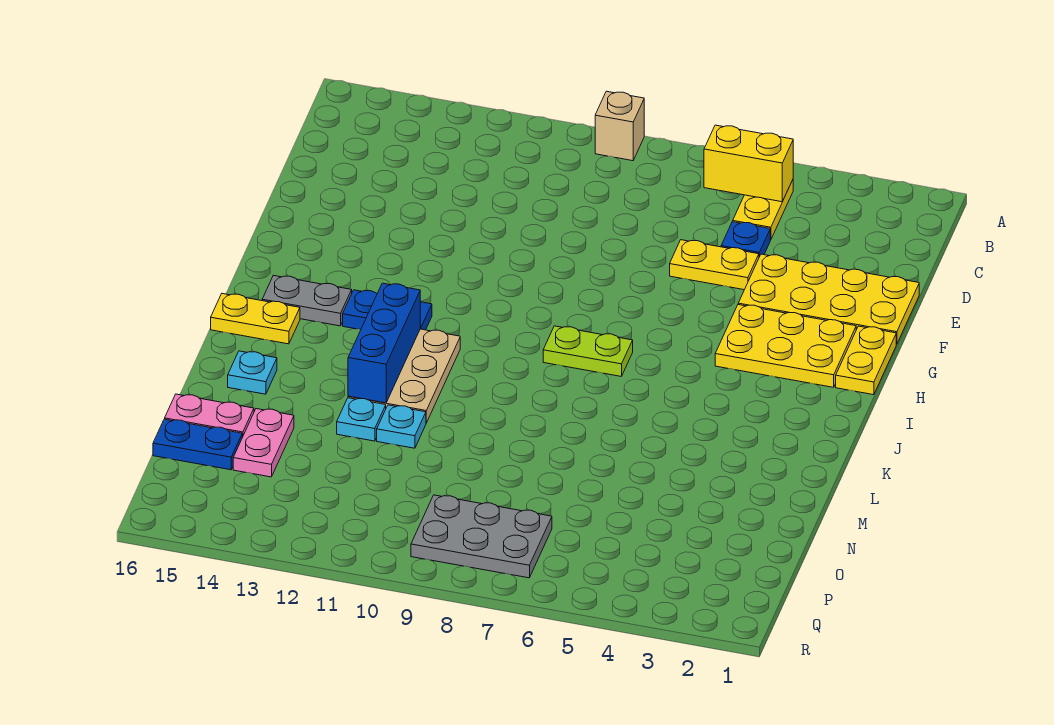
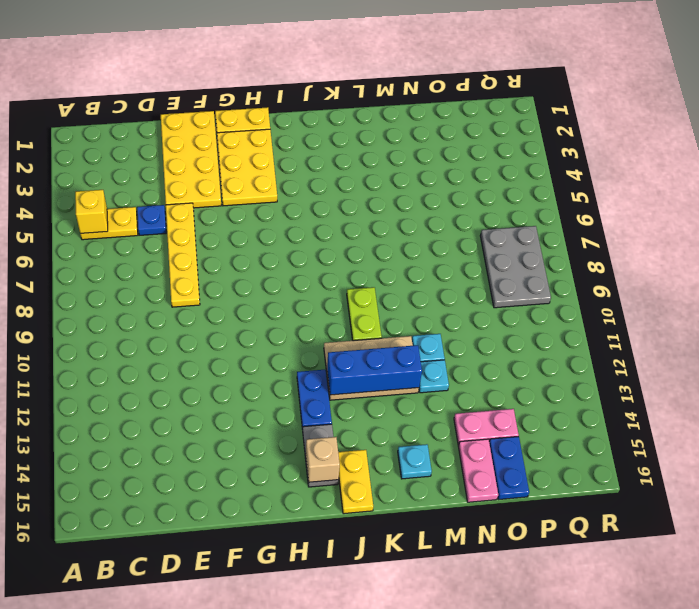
tan brick A9 level 1 -> tan brick I15 level 2
yellow brick B5:B6 level 2 -> yellow brick B5 level 2
yellow plate E5:E6 level 1 -> yellow plate E5:E8 level 1
lime plate I7:I8 level 1 -> lime plate K9:K10 level 1

